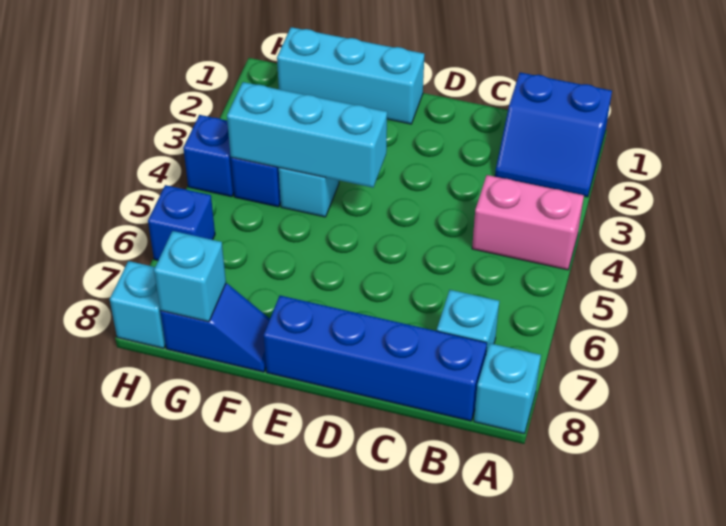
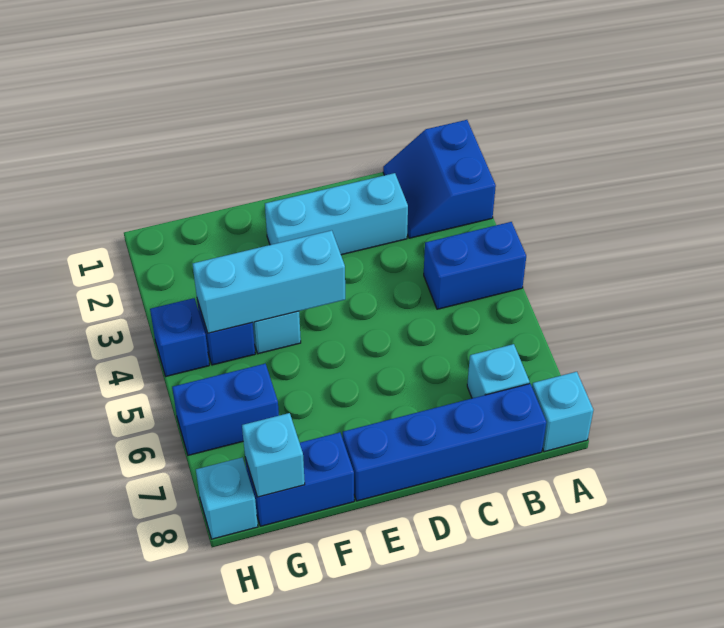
blue slope A1:B2 level 1 top 1 -> blue slope A1:B2 level 1 top A
pink brick A4:B4 level 1 -> blue brick A4:B4 level 1
cyan brick E1:G1 level 1 -> cyan brick C2:E2 level 1
blue slope F8:G8 level 1 top G -> blue brick F8:G8 level 1
blue brick H6 level 1 -> blue brick G6:H6 level 1

